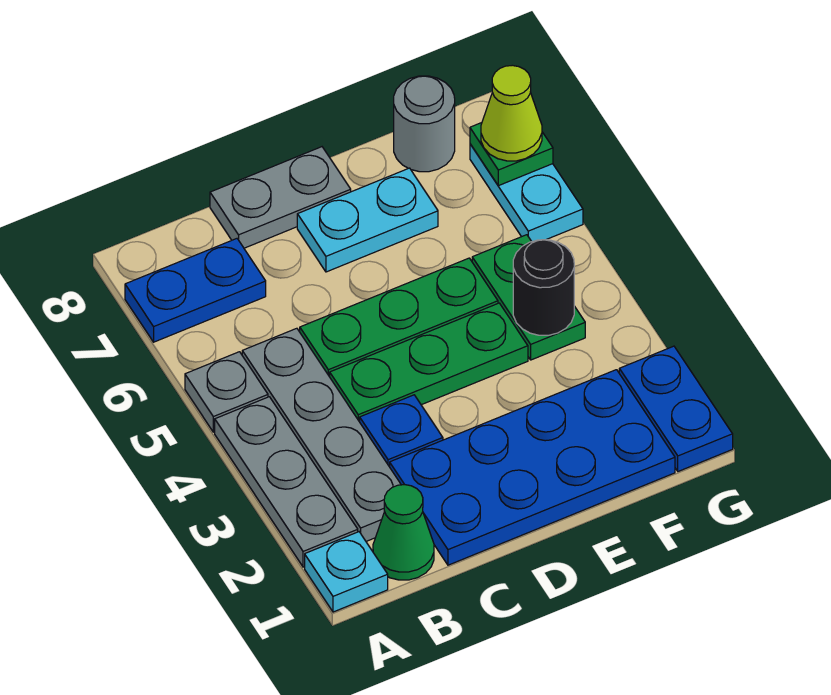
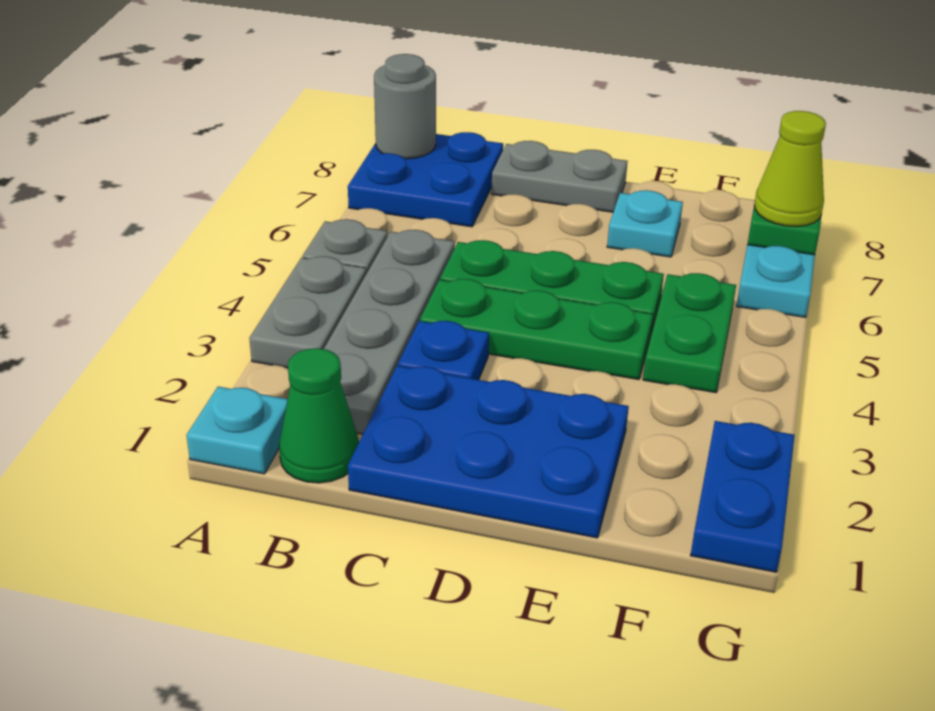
grey plate A2:A4 level 1 -> grey plate A3:A4 level 1
blue plate A7:B7 level 1 -> blue plate A7:B8 level 1
blue plate C1:F2 level 1 -> blue plate C1:E2 level 1
cyan plate D7:E7 level 1 -> cyan plate E7 level 1
black round brick F4 level 2 -> none
grey round brick F8 level 1 -> grey round brick A8 level 2

